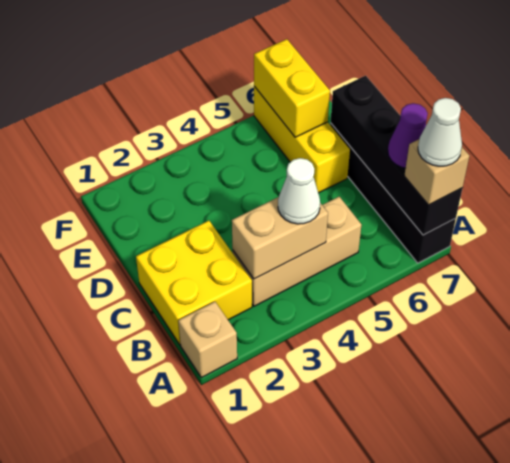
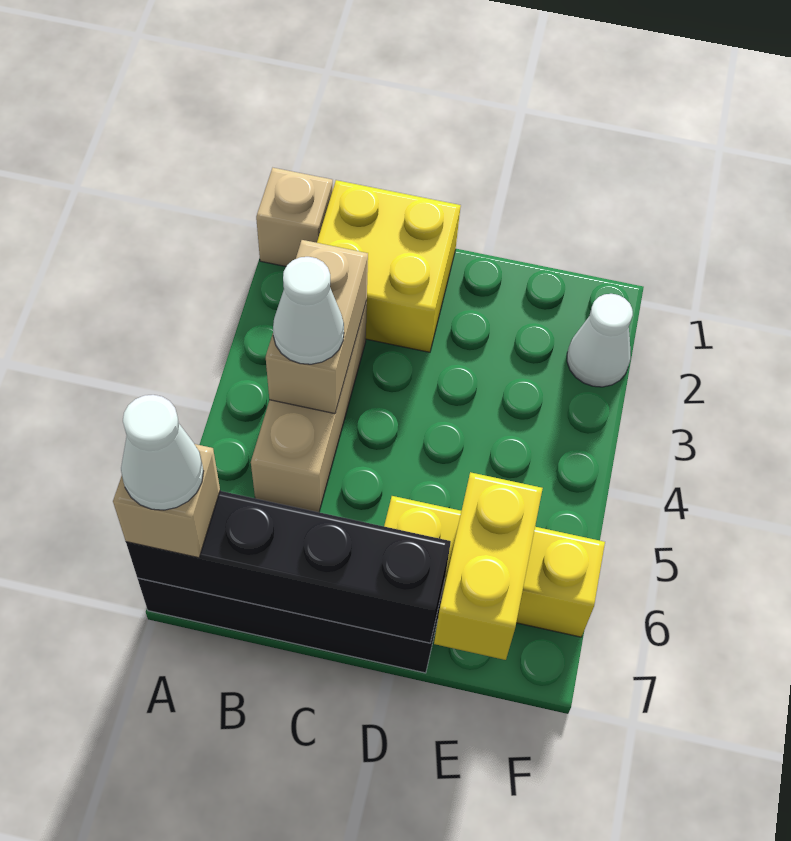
purple cone B7 level 3 -> none
yellow brick E6:F6 level 2 -> yellow brick E6:E7 level 2
none -> white cone F2 level 1

